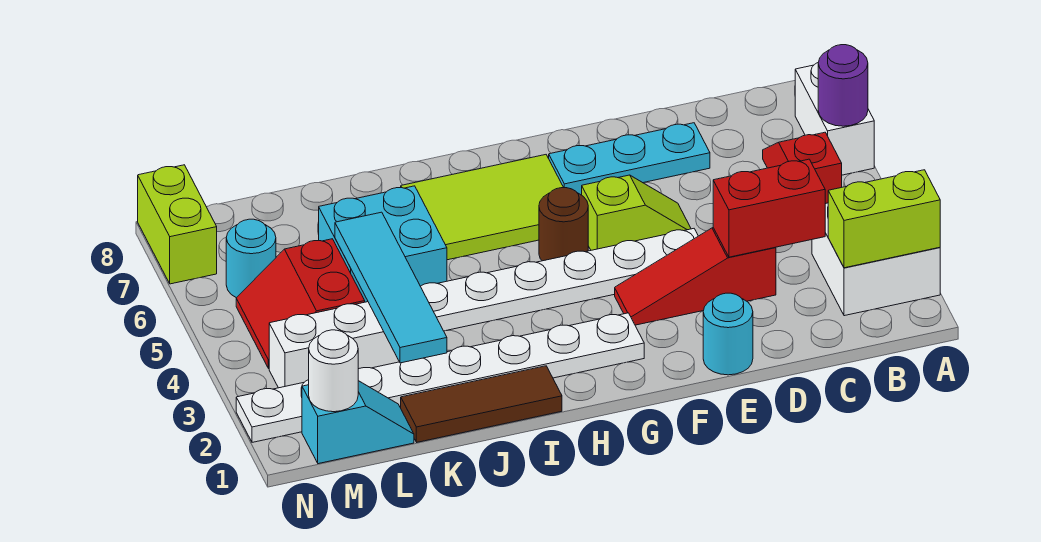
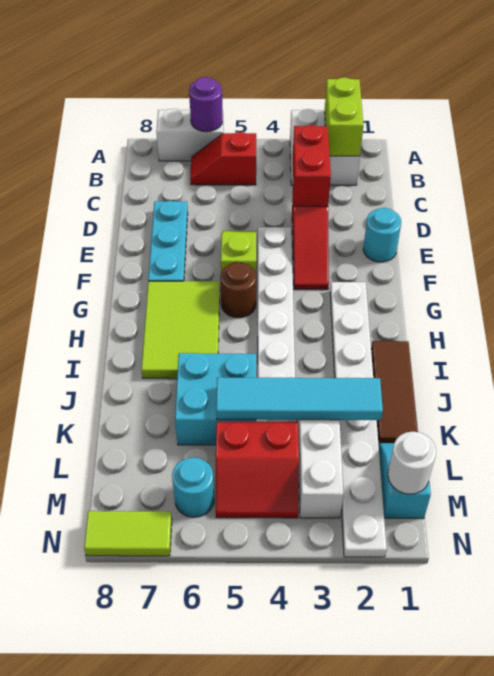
lime brick N7:N8 level 1 -> lime tile N7:N8 level 1

